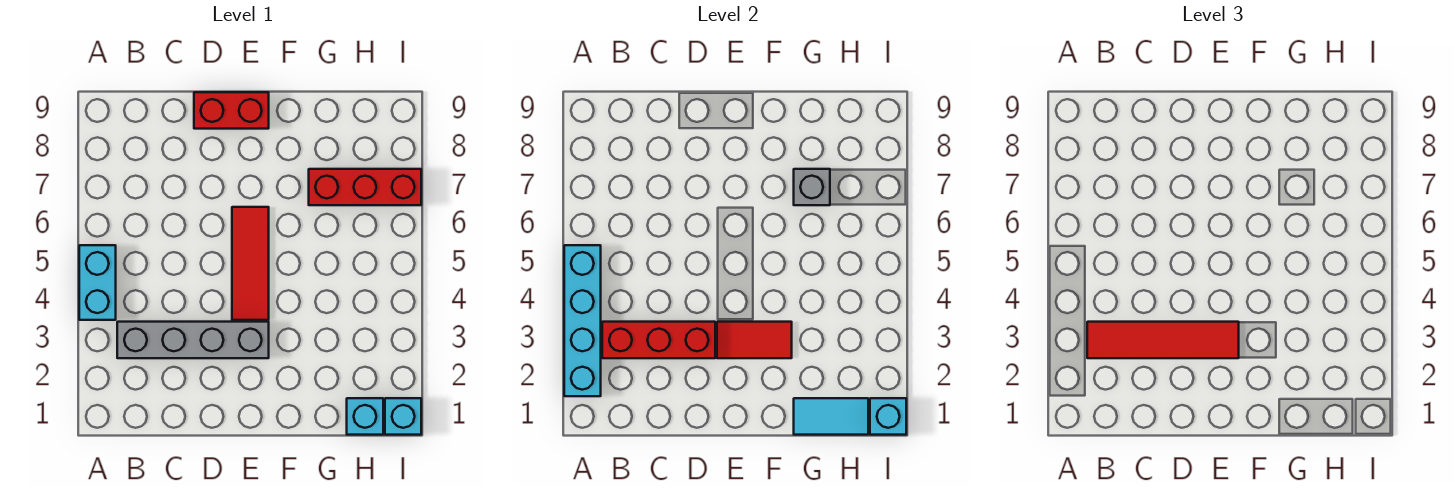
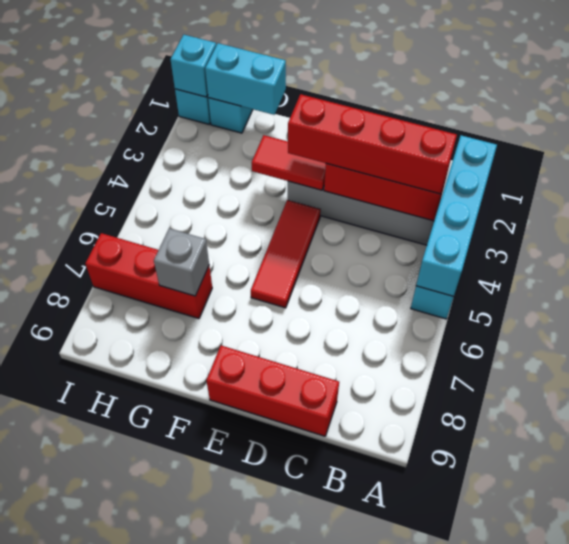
red tile B3:E3 level 3 -> red brick B3:E3 level 3
red brick D9:E9 level 1 -> red brick C9:E9 level 1
cyan tile G1:H1 level 2 -> cyan brick G1:H1 level 2

